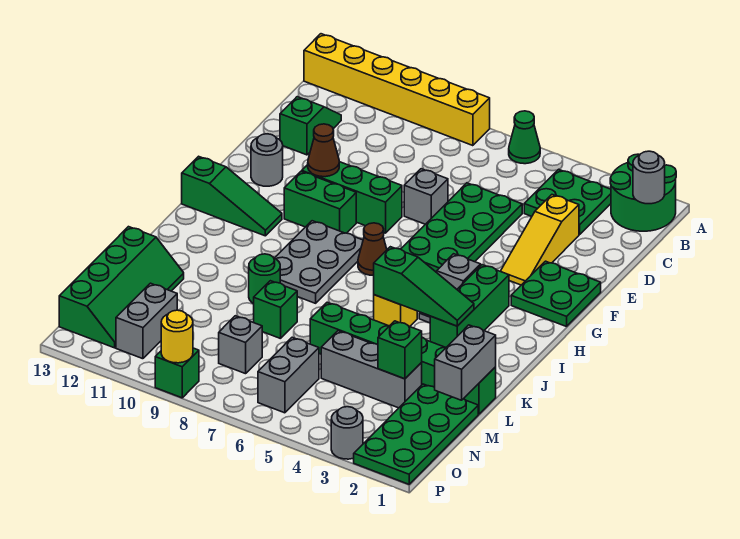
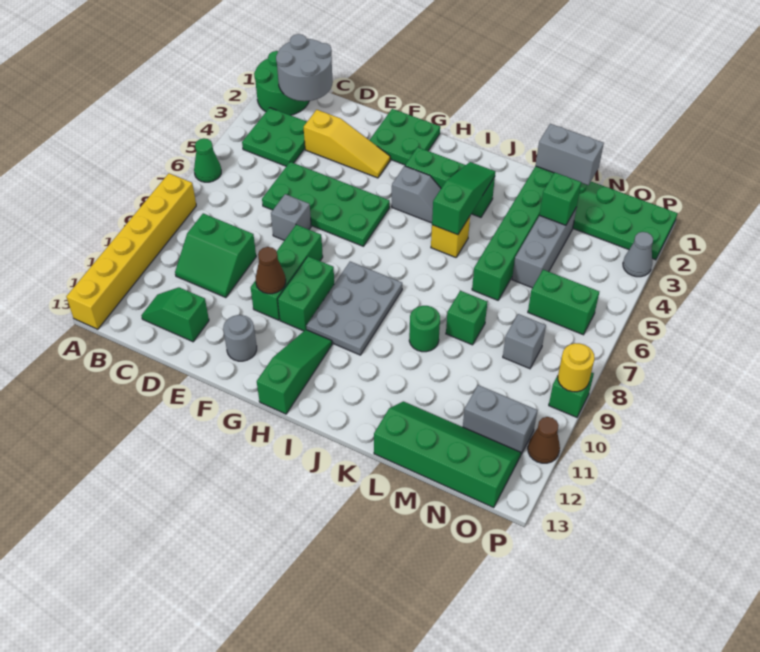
grey round brick B1 level 2 -> grey round brick B1:C2 level 2
none -> green slope C9:D10 level 1 top 9
brown cone H7 level 1 -> brown cone P11 level 1
grey plate H8:J9 level 1 -> grey plate H8:I10 level 1
grey brick N6:O6 level 1 -> green brick N6:O6 level 1
grey round brick P3 level 1 -> grey cone P3 level 1

